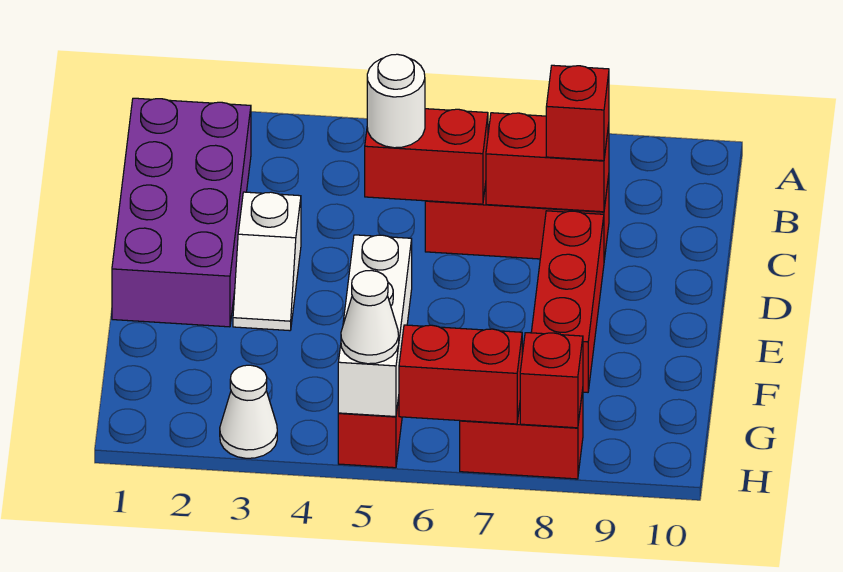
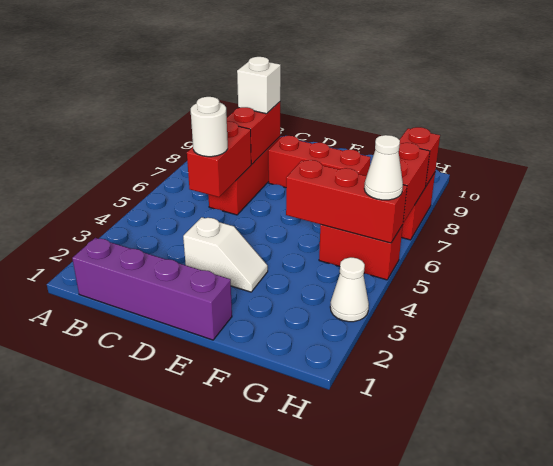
purple brick B1:E2 level 1 -> purple brick B1:E1 level 1
red brick C8 level 3 -> white brick C8 level 3
white brick F5:H5 level 2 -> red brick F5:H5 level 2

